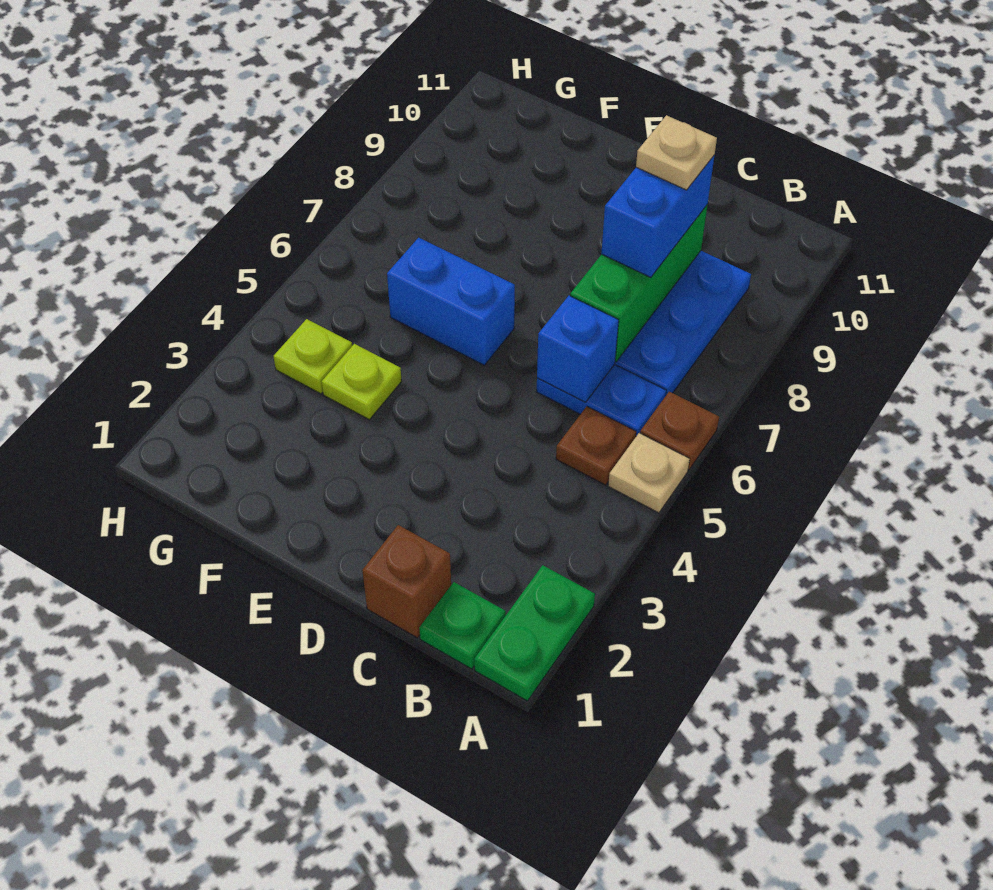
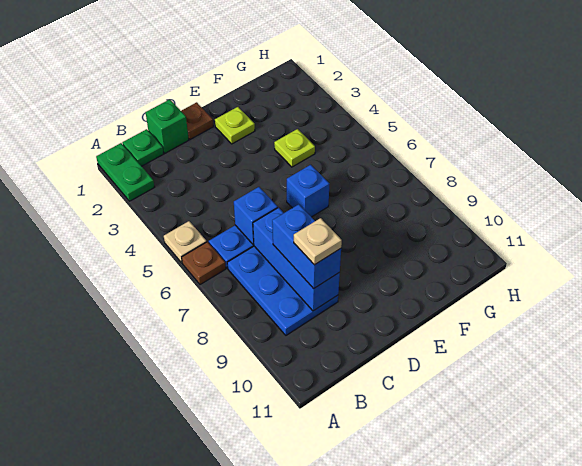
brown plate B5 level 1 -> brown plate D1 level 1
brown brick C1 level 1 -> green brick C1 level 1
green brick C7:C9 level 2 -> blue brick C7:C9 level 2
blue brick E6:F6 level 1 -> blue brick E6 level 1
lime plate G4 level 1 -> lime plate E2 level 1

